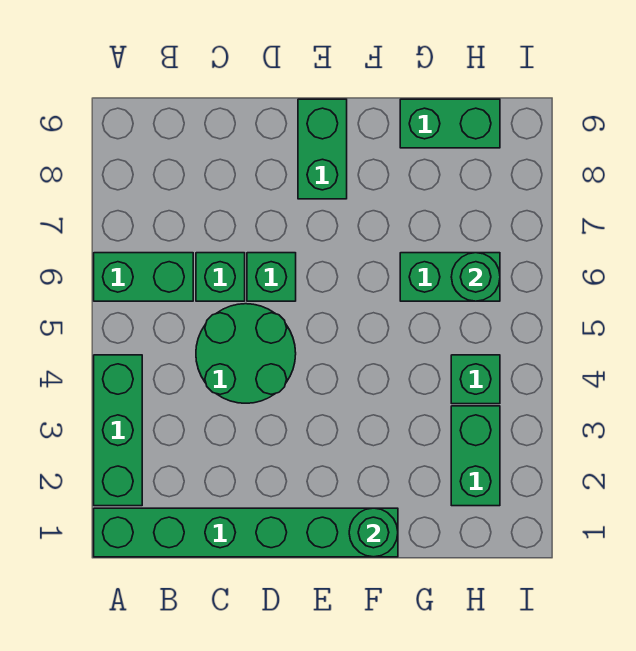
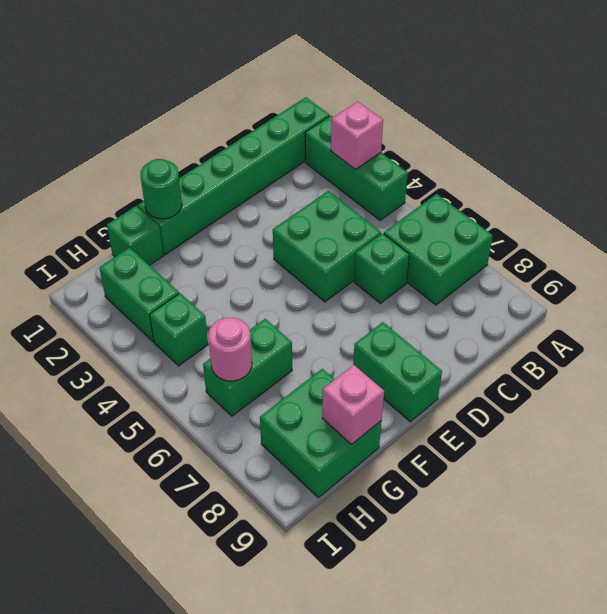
none -> pink brick A3 level 2
green brick A6:B6 level 1 -> green brick A6:B7 level 1
green round brick C4:D5 level 1 -> green brick C4:D5 level 1
green brick D6 level 1 -> green brick G1 level 1
green brick G9:H9 level 1 -> green brick G8:H9 level 1
none -> pink brick G9 level 2
green round brick H6 level 2 -> pink round brick H6 level 2

